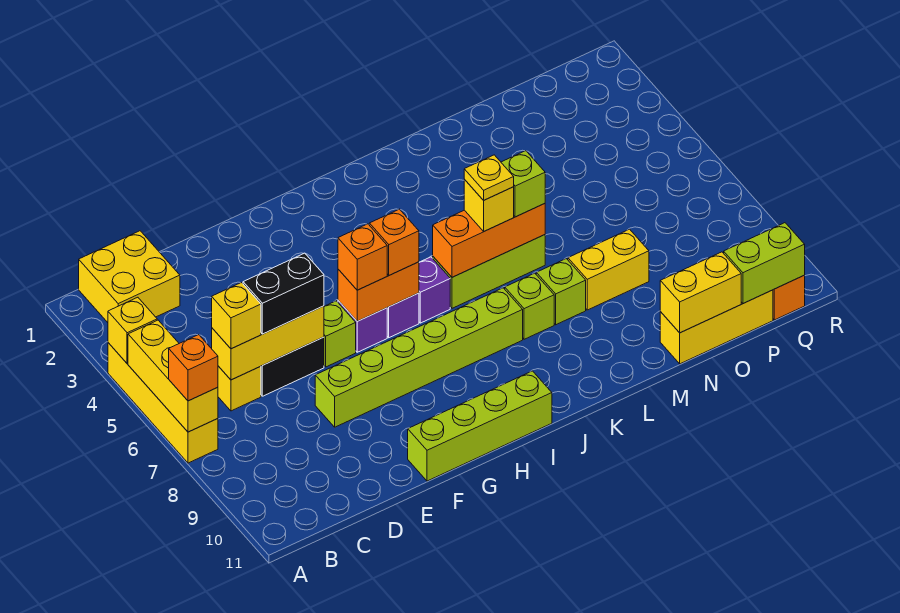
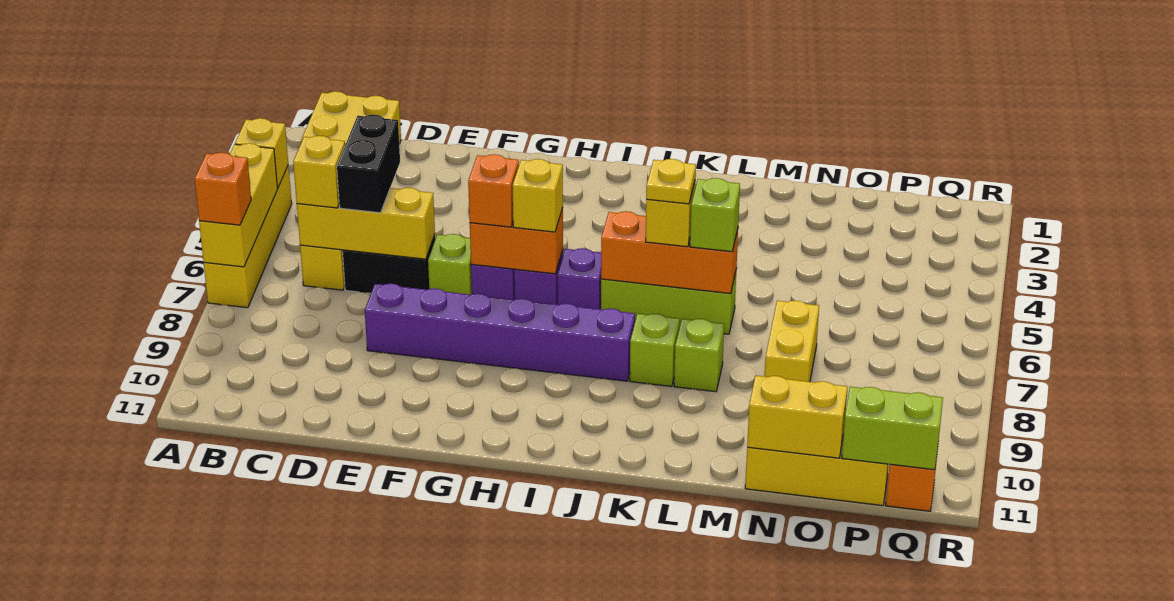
black brick D6:E6 level 3 -> black brick D5:D6 level 3
lime brick E8:J8 level 1 -> purple brick E8:J8 level 1
lime brick F11:I11 level 1 -> none
orange brick H6 level 3 -> yellow brick H6 level 3
yellow brick M8:N8 level 1 -> yellow brick N7:N8 level 1

